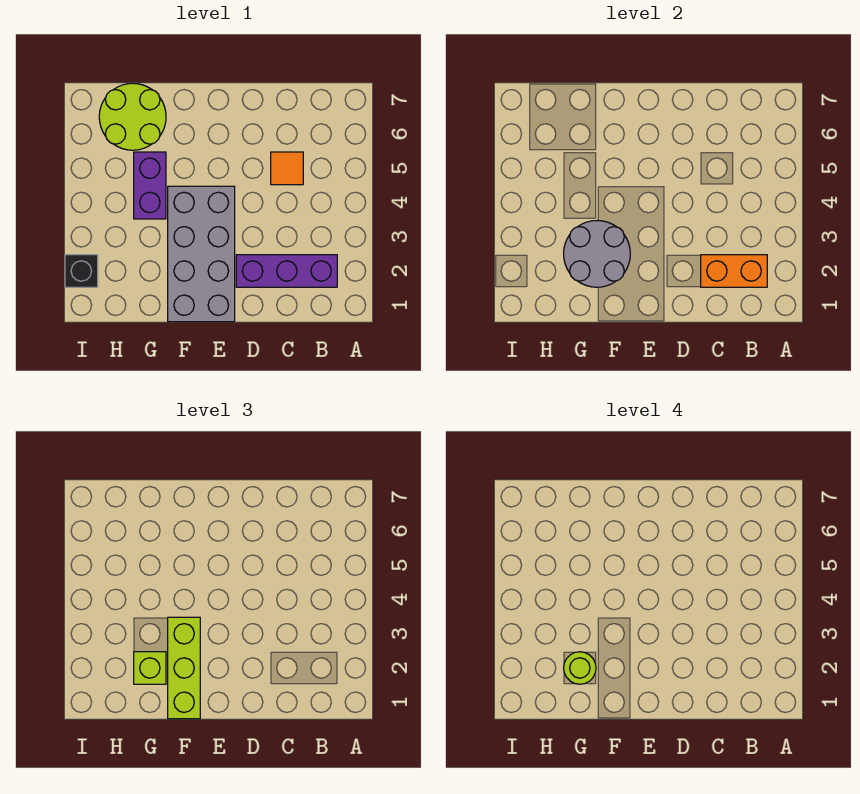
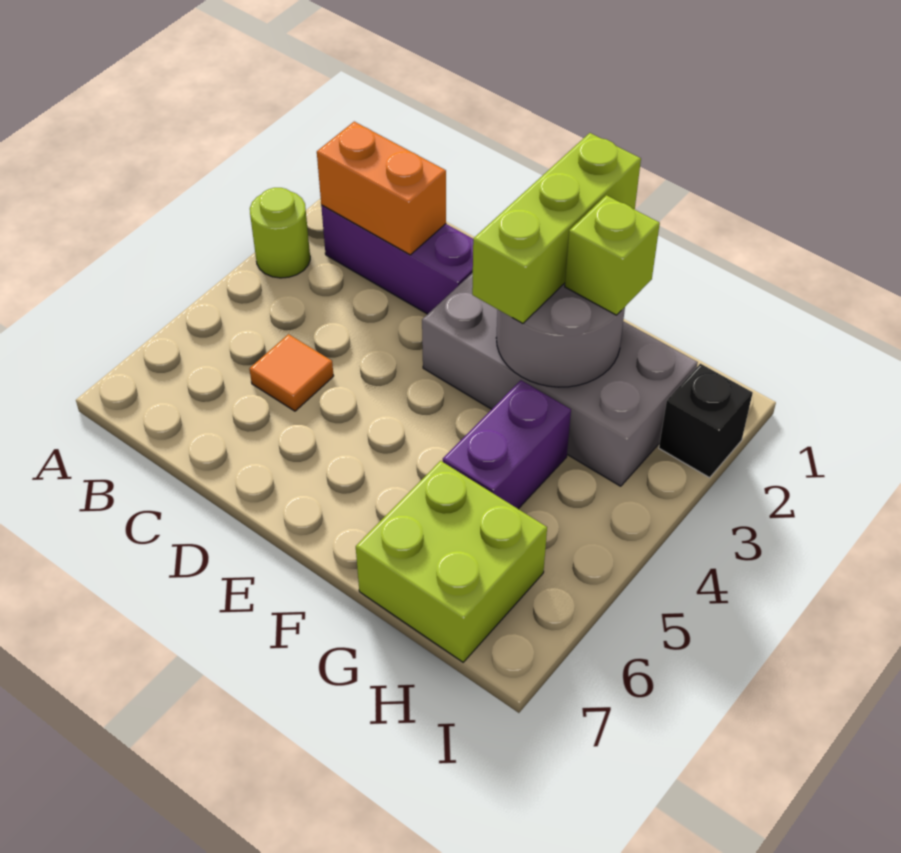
grey brick E1:F4 level 1 -> grey brick E2:H3 level 1
lime round brick G2 level 4 -> lime round brick A3 level 1
lime round brick G6:H7 level 1 -> lime brick G6:H7 level 1

